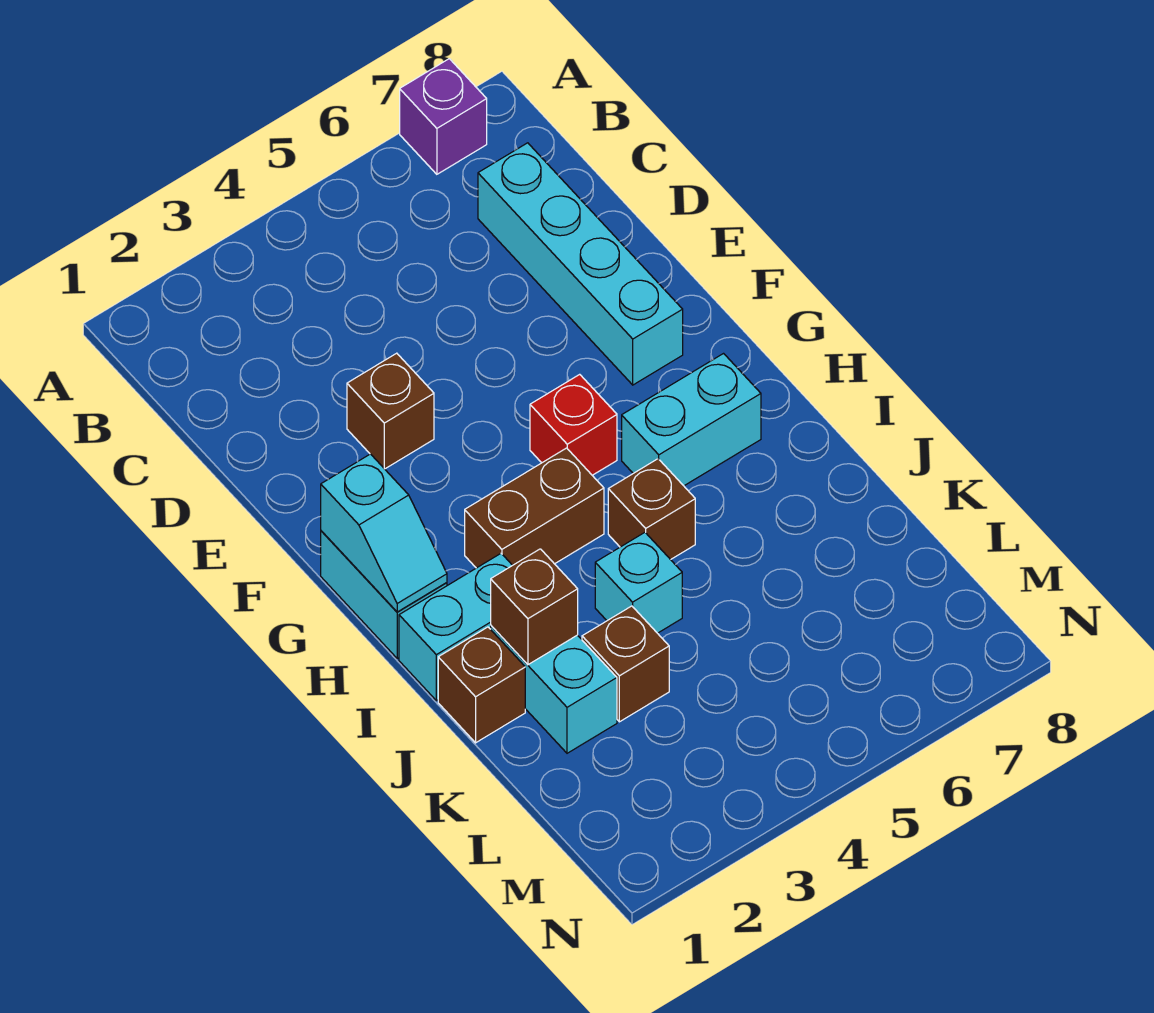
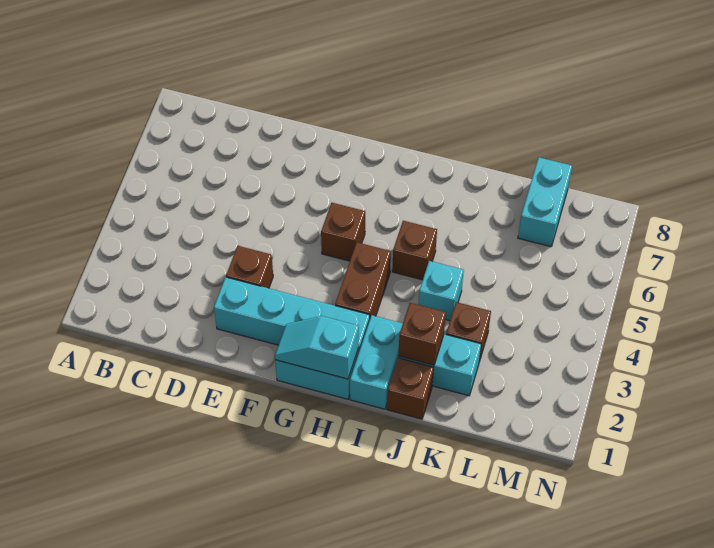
purple brick A7 level 1 -> none
cyan brick C7:F7 level 1 -> cyan brick E2:H2 level 1
cyan slope G1:H1 level 2 top G -> cyan slope G1:H1 level 2 top H
red brick G5 level 1 -> brown brick G5 level 1
cyan brick H6:H7 level 1 -> cyan brick L7:L8 level 1

